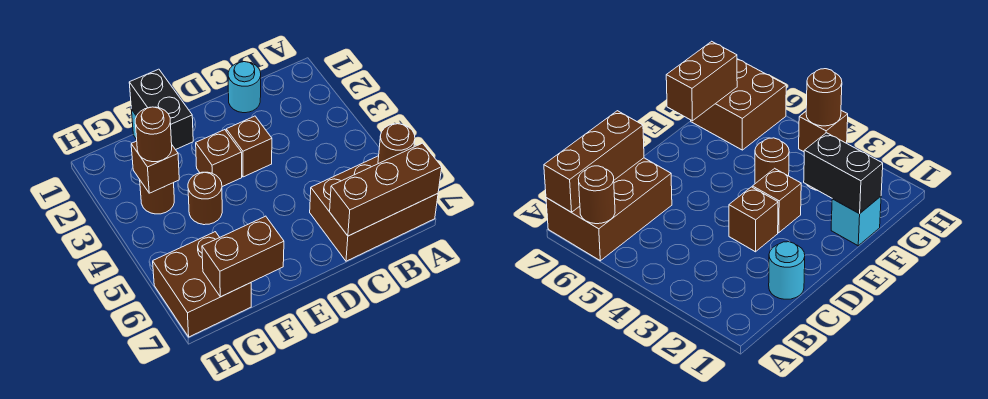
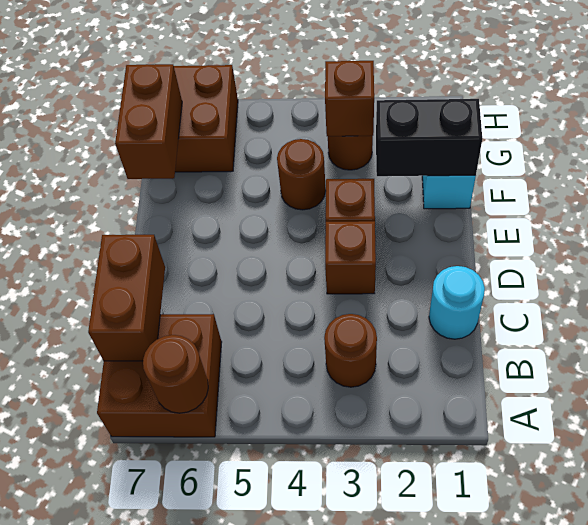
brown brick A6:C7 level 1 -> brown brick A6:B7 level 1
brown brick A7:C7 level 2 -> brown brick B7:C7 level 2
brown round brick G3 level 3 -> brown round brick B3 level 1

